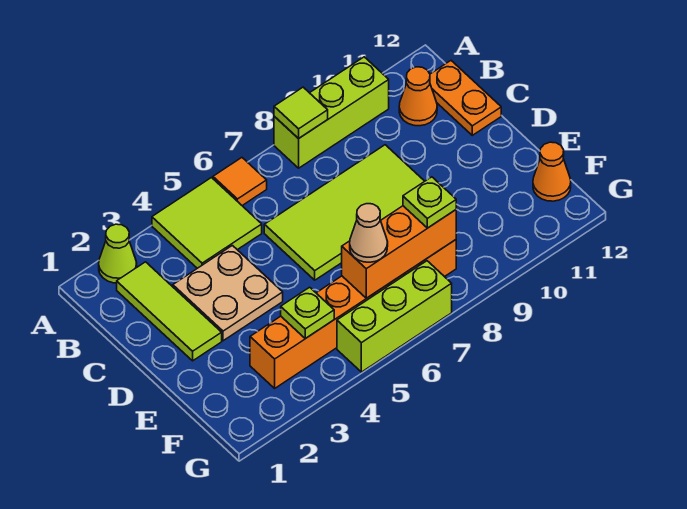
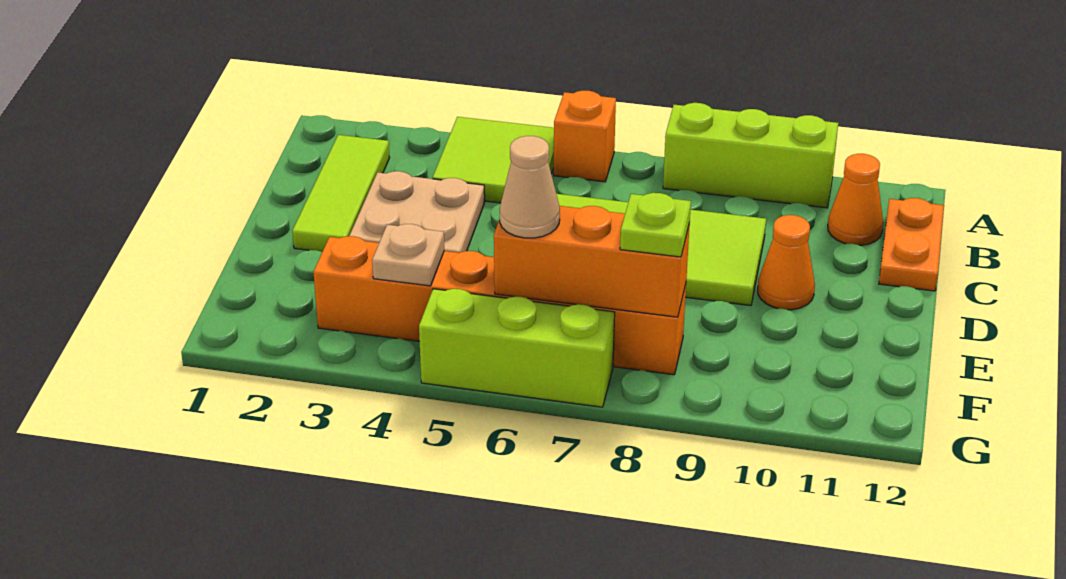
lime cone A2 level 1 -> none
orange tile A6 level 1 -> orange brick A6 level 1
lime tile A8 level 2 -> none
lime plate F4 level 2 -> tan plate F4 level 2
orange cone F12 level 1 -> orange cone D10 level 1

